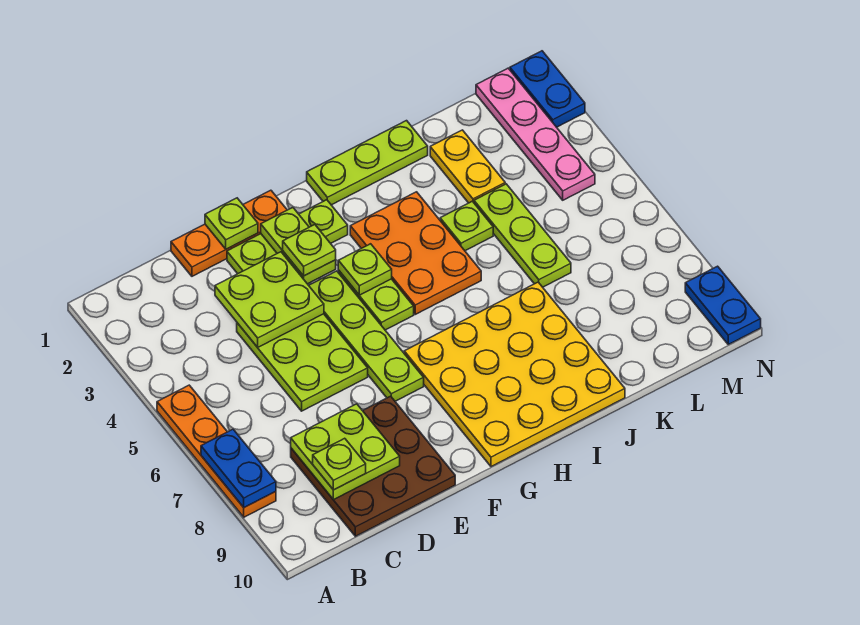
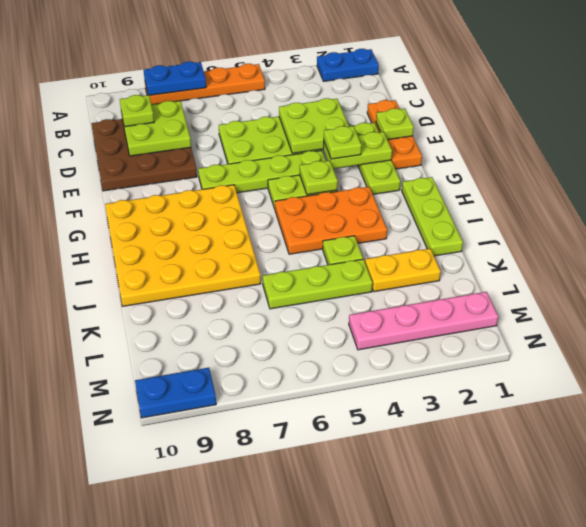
blue plate N1:N2 level 1 -> blue plate A1:A2 level 1

